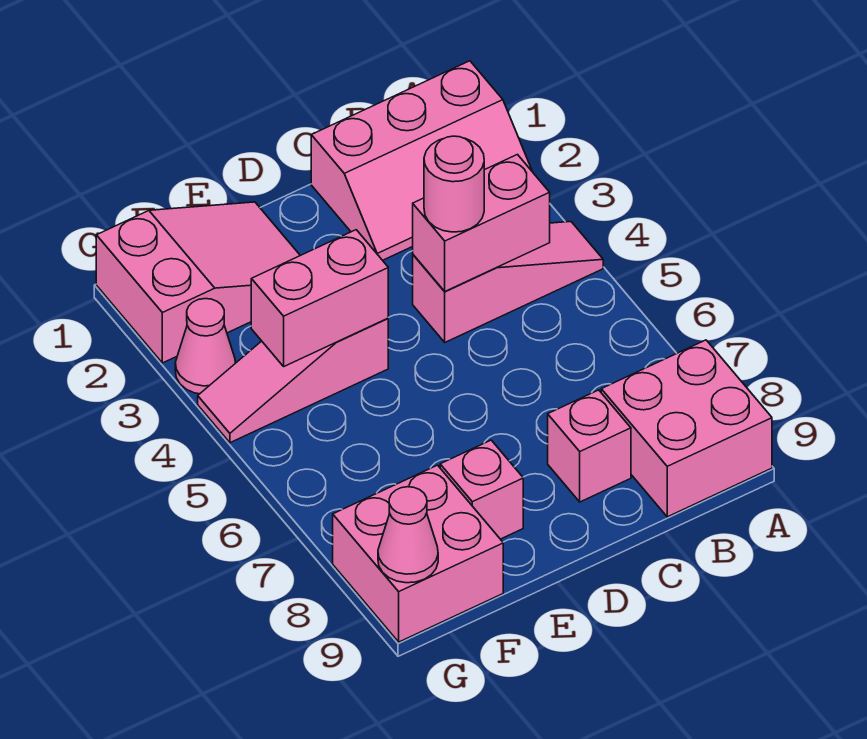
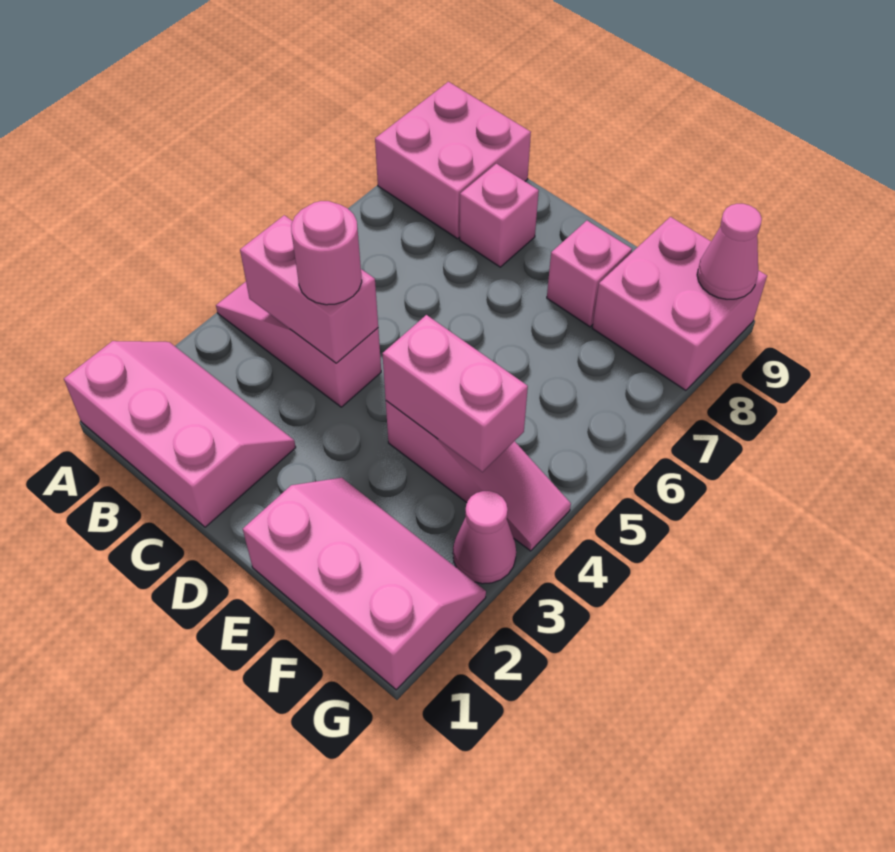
pink slope E1:G2 level 1 top G -> pink slope E1:G2 level 1 top 1

